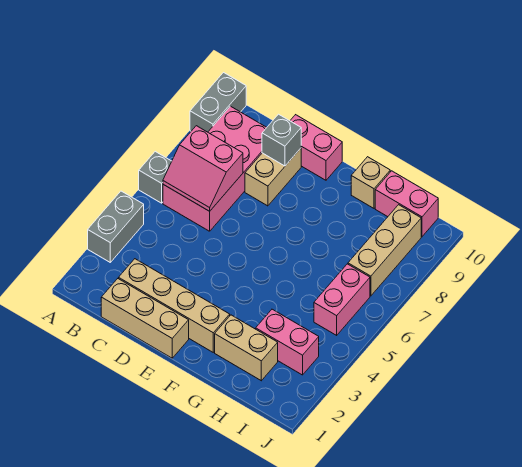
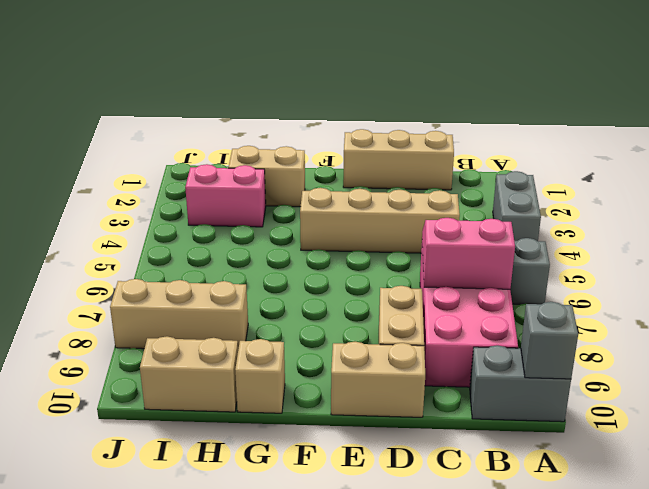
grey brick A9:A10 level 1 -> grey brick A10:B10 level 1
tan brick C2:F2 level 1 -> tan brick C4:F4 level 1
grey brick D9 level 2 -> grey brick A10 level 2
pink brick D10:E10 level 1 -> tan brick D10:E10 level 1
pink brick H10:I10 level 1 -> tan brick H10:I10 level 1
pink brick I5:I6 level 1 -> none
tan brick I7:I9 level 1 -> tan brick H8:J8 level 1

